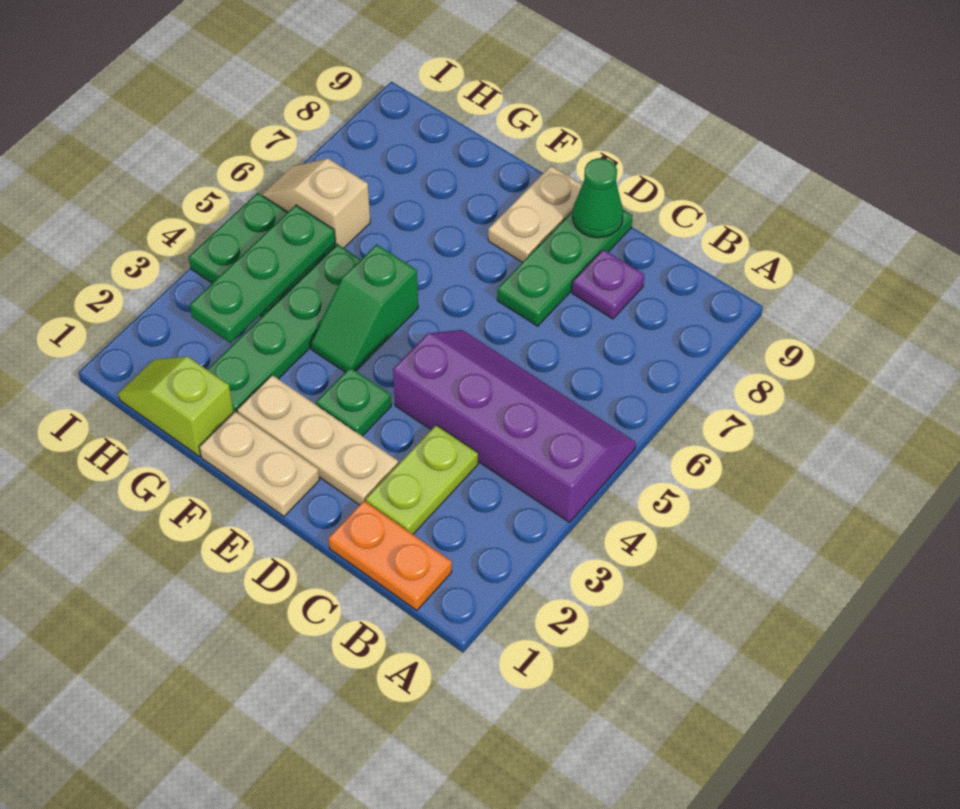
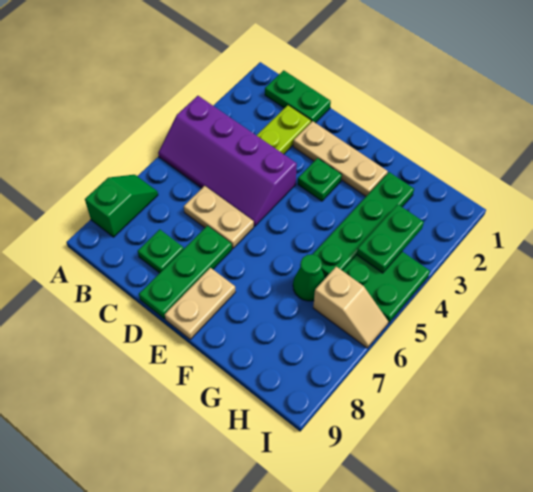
orange plate B1:C1 level 1 -> green plate B1:C1 level 1
purple plate C8 level 1 -> green plate C8 level 1
green cone D9 level 2 -> green cone G6 level 1
tan plate E1:F1 level 1 -> tan plate C6:D6 level 1
green slope F4:F5 level 1 top 5 -> green slope A7:A8 level 1 top 8
lime slope G1:H1 level 1 top G -> none
green plate H3:H5 level 2 -> green plate H3:H4 level 2

